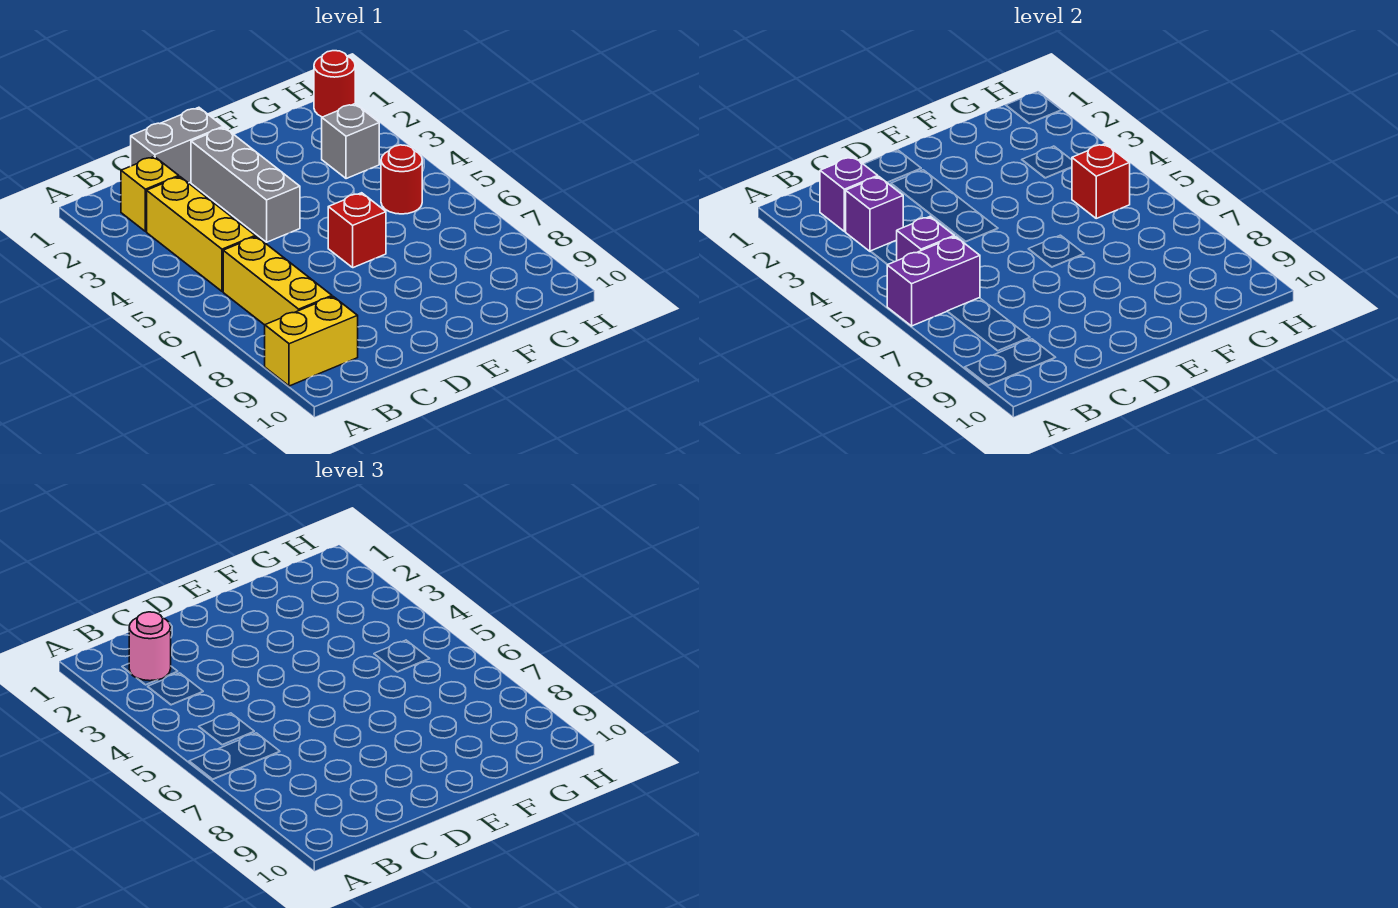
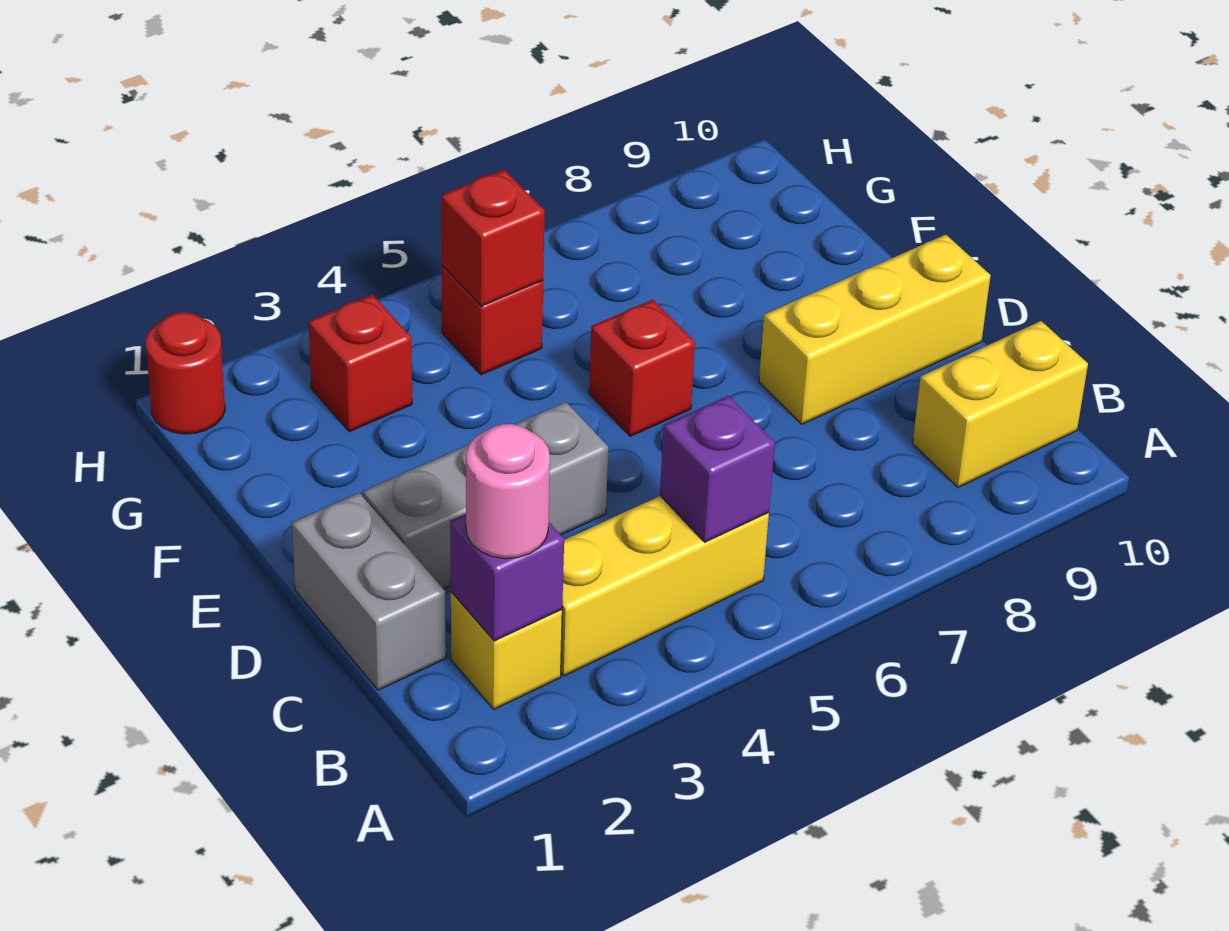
purple brick A6:B6 level 2 -> none
yellow brick A9:B9 level 1 -> yellow brick B9:B10 level 1
purple brick B3 level 2 -> none
yellow brick B6:B8 level 1 -> yellow brick D8:D10 level 1
grey brick G3 level 1 -> red brick G3 level 1
red round brick G5 level 1 -> red brick G5 level 1

